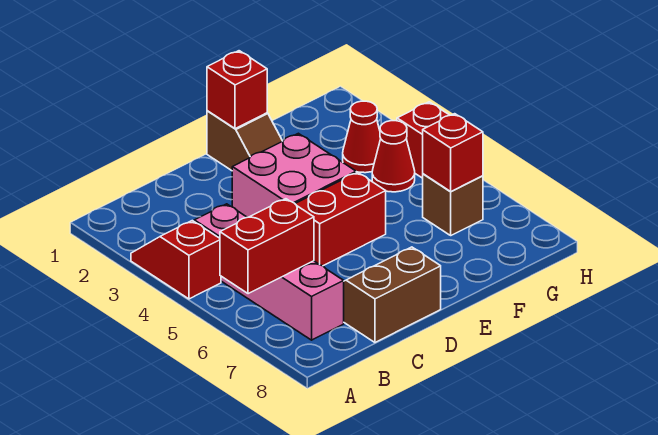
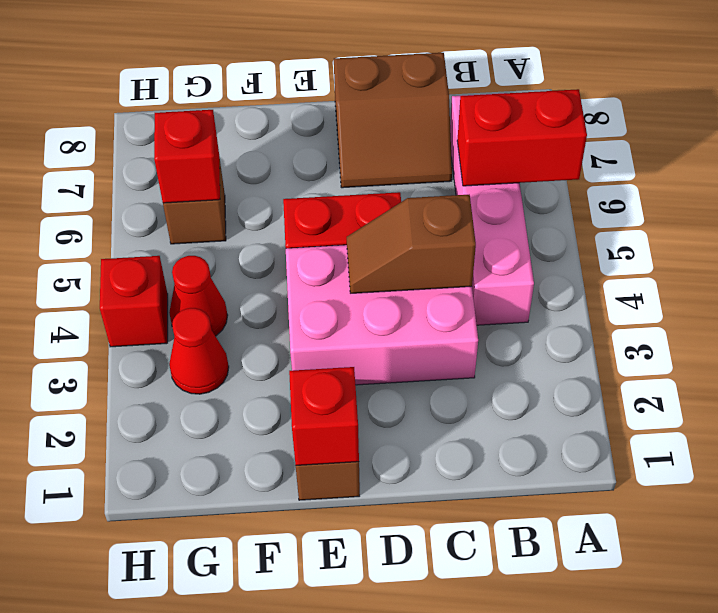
red slope A3:A4 level 1 top 4 -> none
none -> brown slope C4:D4 level 2 top C
pink brick D3:E4 level 1 -> pink brick C3:E4 level 1

